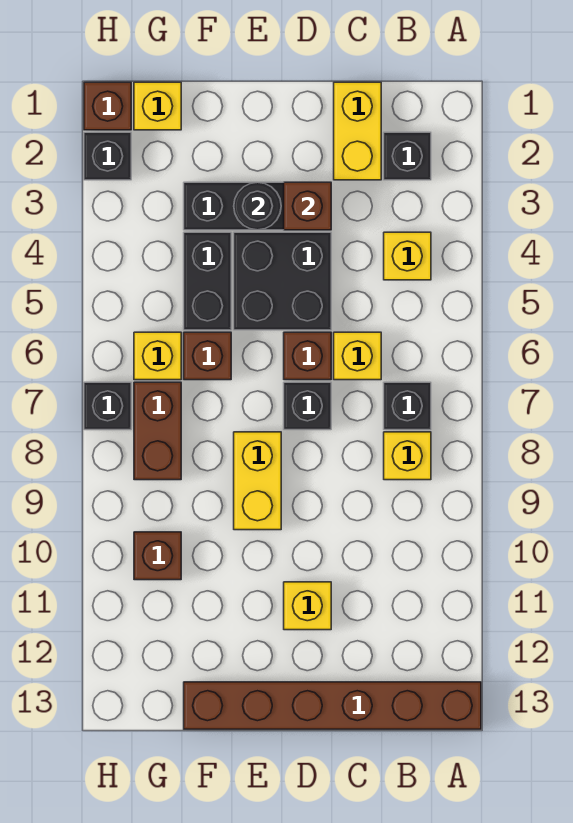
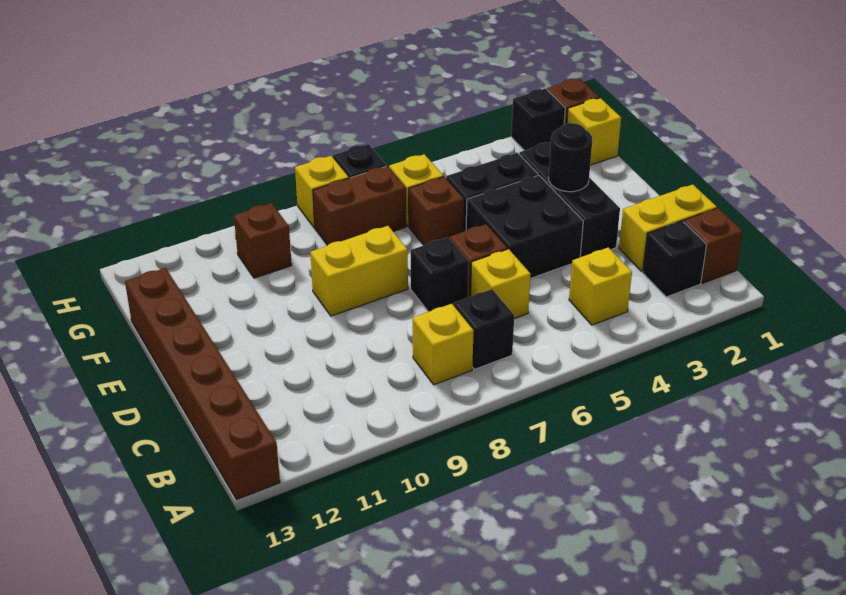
brown brick D3 level 2 -> brown brick B1 level 1
yellow brick D11 level 1 -> yellow brick H8 level 1

